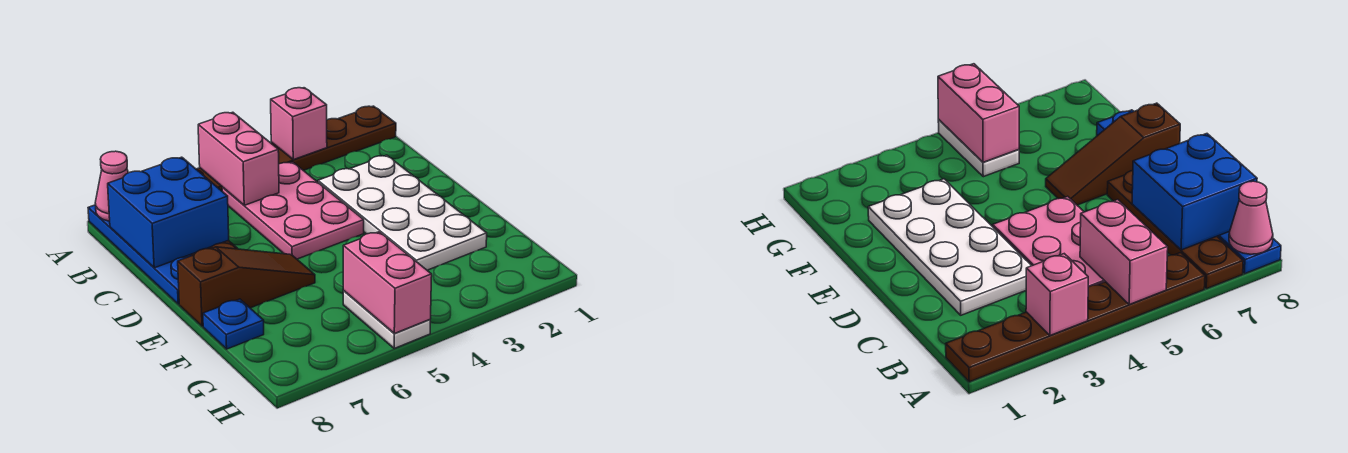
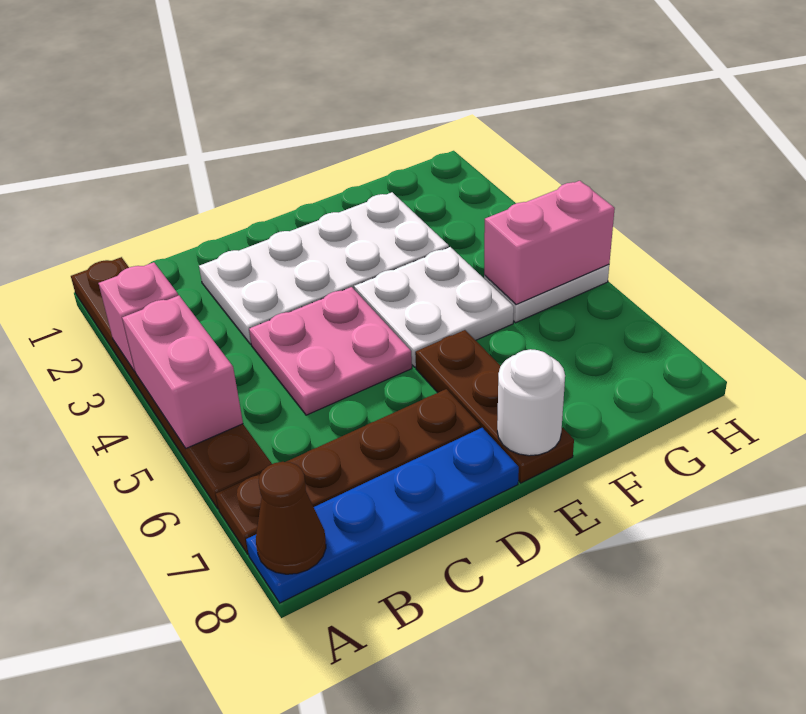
pink brick A5:B5 level 2 -> pink brick A4:A5 level 2
pink cone A8 level 2 -> brown cone A8 level 2
pink plate B4:D5 level 1 -> pink plate C4:D5 level 1
blue brick B7:C8 level 2 -> none
none -> white plate E4:F5 level 1
brown slope E6:E8 level 1 top 8 -> brown plate E6:E8 level 1
none -> white round brick E8 level 2
blue plate F8 level 1 -> none

